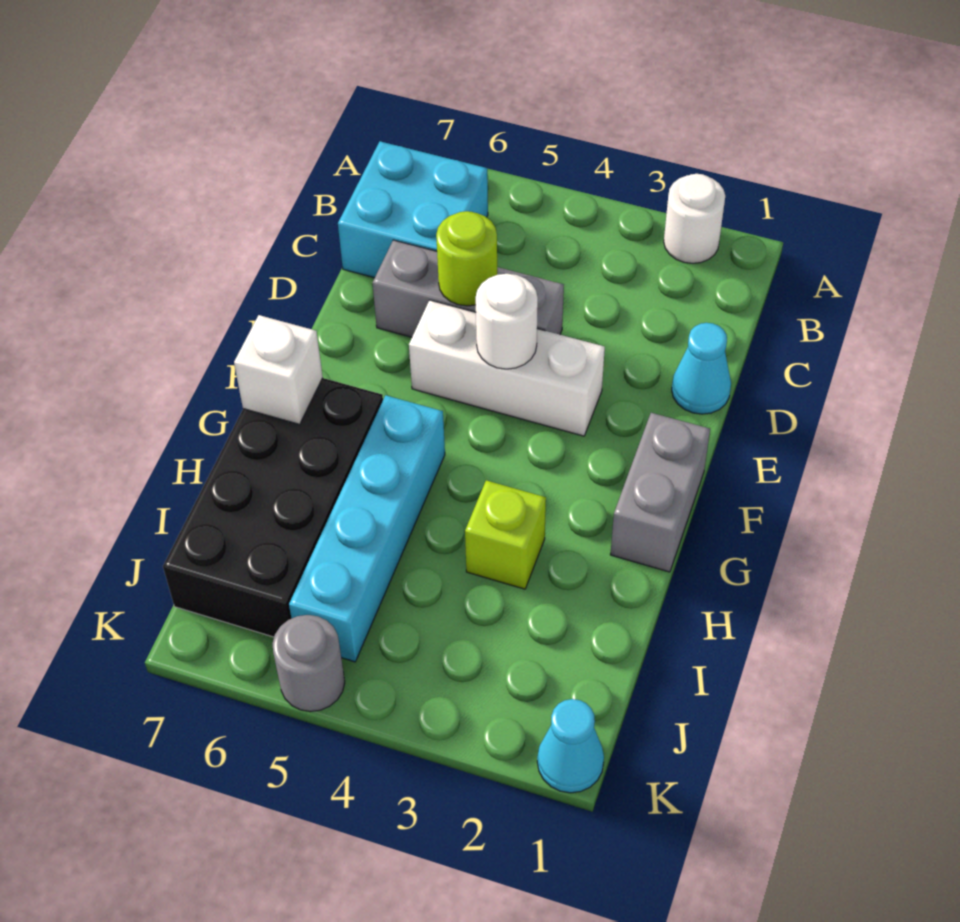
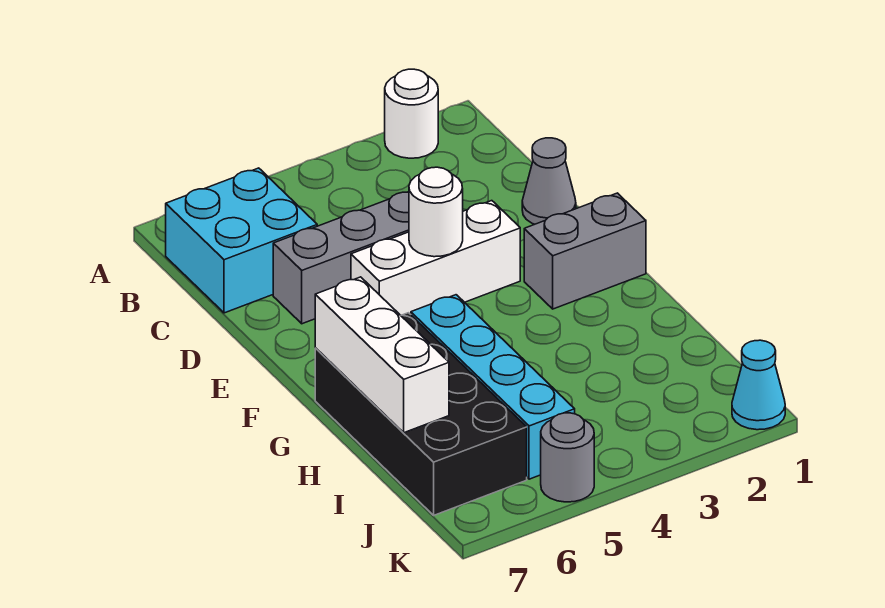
cyan cone D1 level 1 -> grey cone D1 level 1
lime round brick D5 level 2 -> none
grey brick F1:G1 level 1 -> grey brick F1:F2 level 1
white brick G7 level 2 -> white brick G7:I7 level 2
lime brick H3 level 1 -> none

